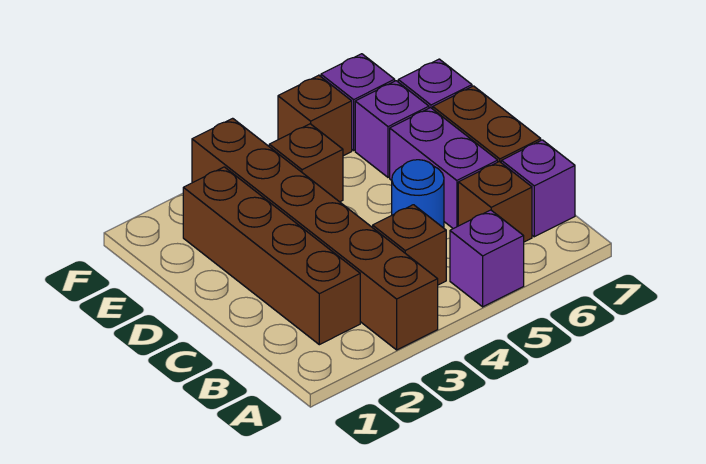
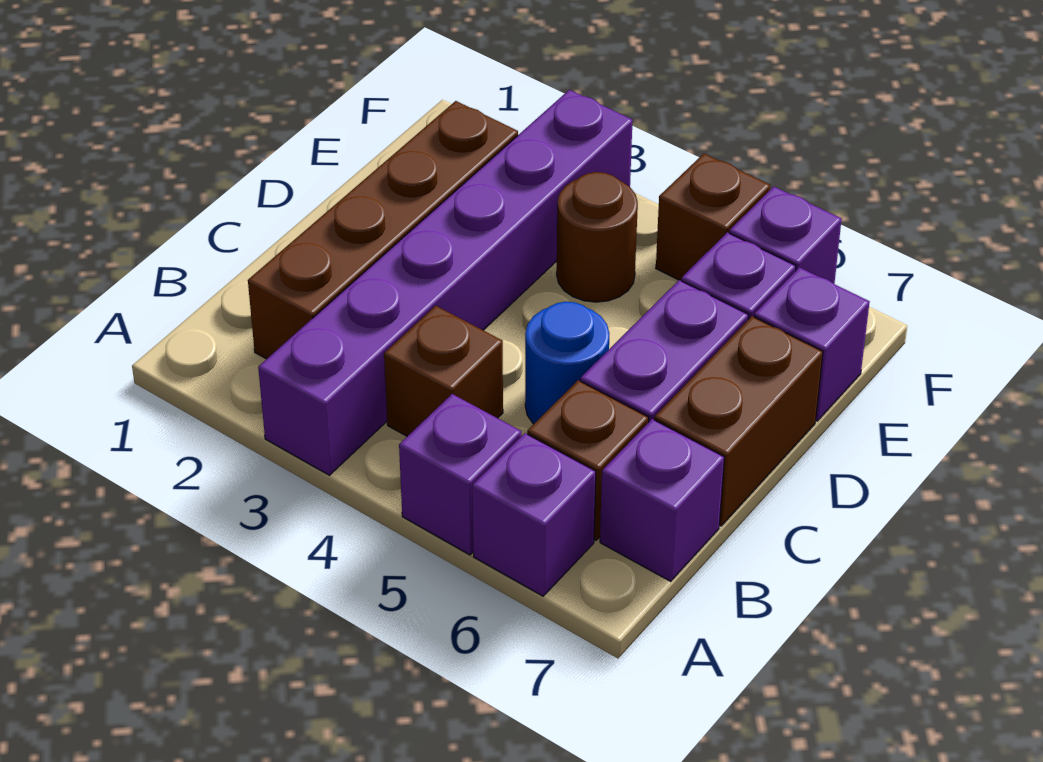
brown brick A3:F3 level 1 -> purple brick A3:F3 level 1
none -> purple brick A6 level 1
brown brick E4 level 1 -> brown round brick E4 level 1

